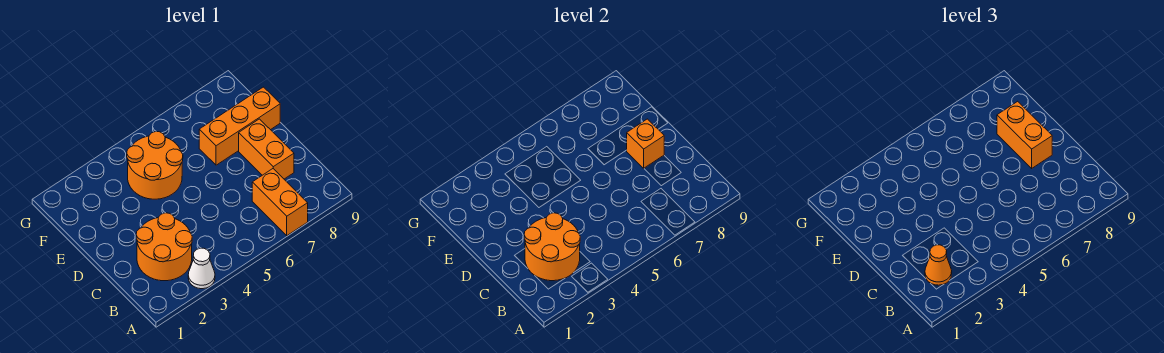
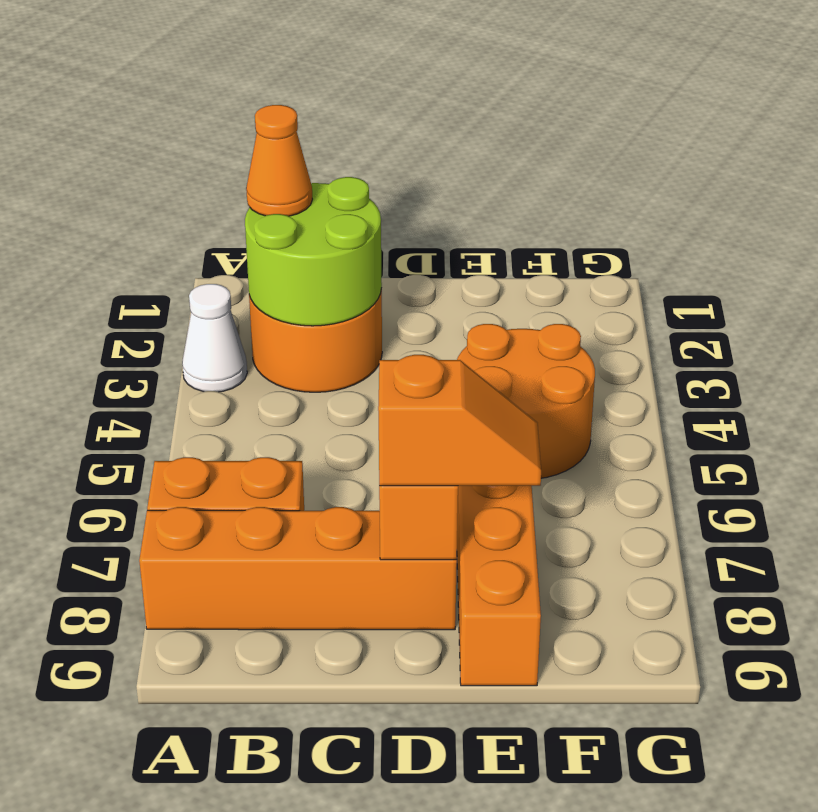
orange round brick B2:C3 level 2 -> lime round brick B2:C3 level 2
orange brick C8:D8 level 1 -> orange brick A8:D8 level 1
orange brick D8:E8 level 3 -> orange slope D8:E8 level 3 top D

